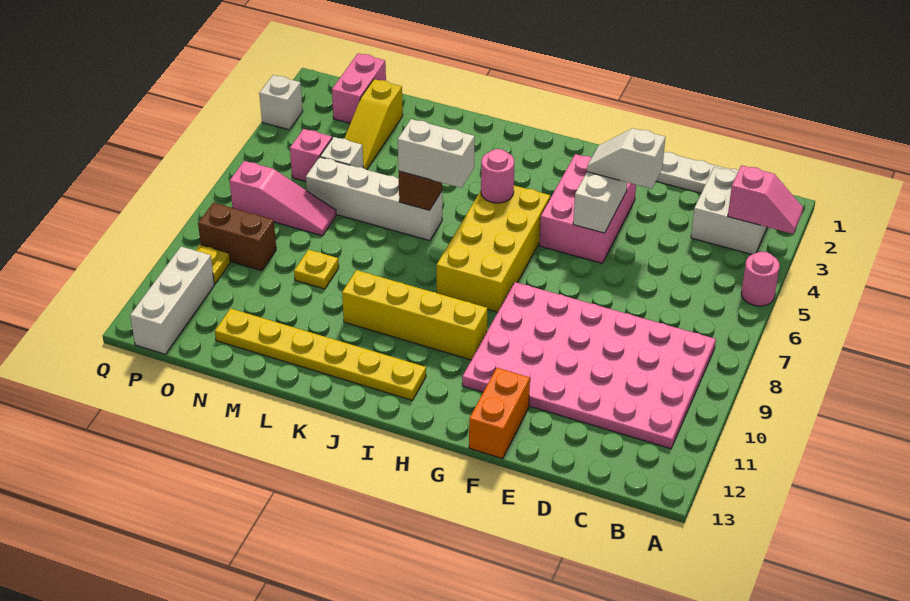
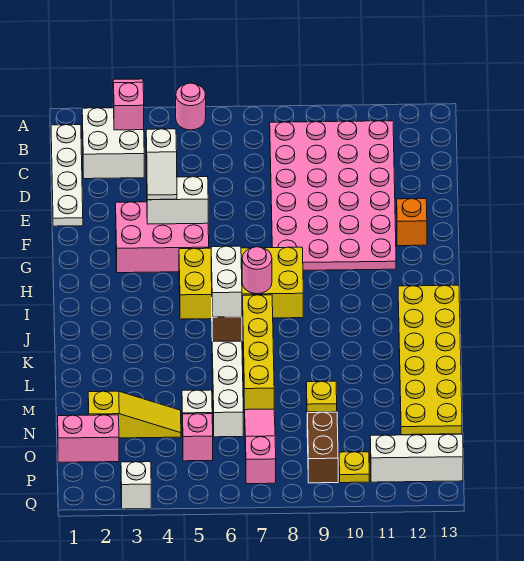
orange brick F12:F13 level 1 -> orange brick F12 level 1
yellow brick H10:K10 level 1 -> yellow brick J7:M7 level 1
pink round brick I5 level 2 -> pink round brick I7 level 2
yellow plate I12:N12 level 1 -> yellow plate I12:N13 level 1

